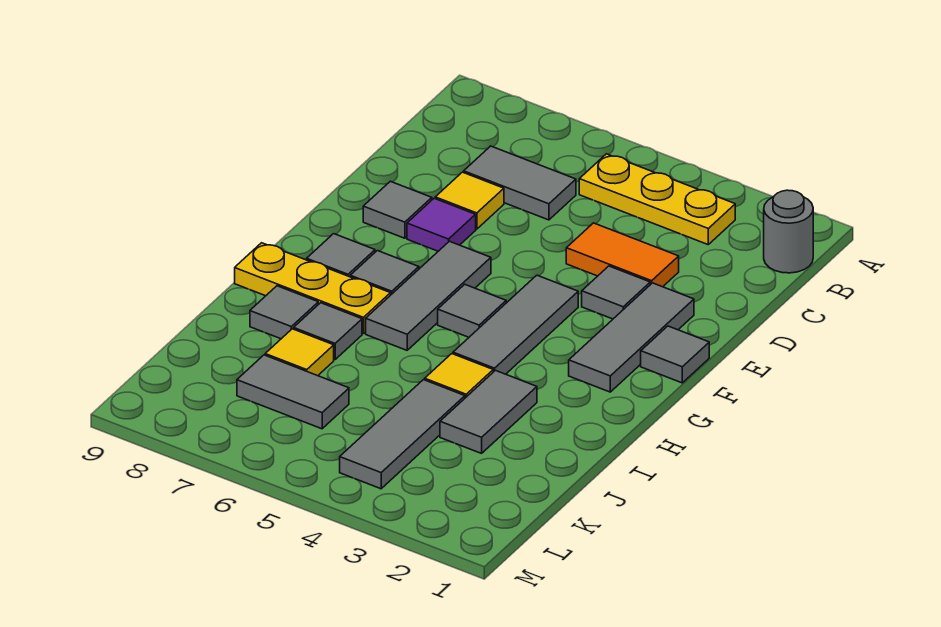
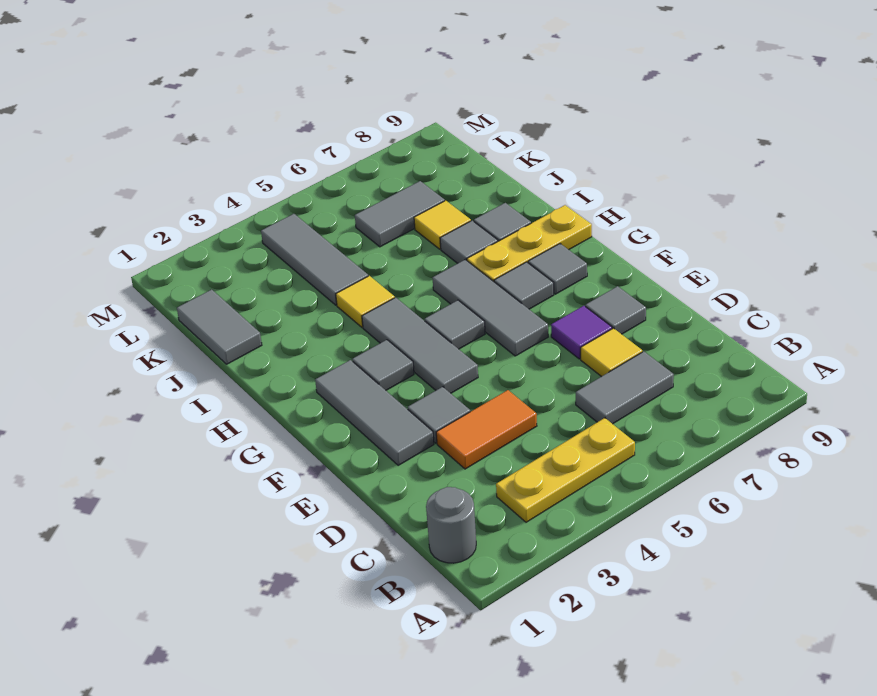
grey tile F1 level 1 -> grey tile G3 level 1
grey tile I3:J3 level 1 -> grey tile J1:K1 level 1

